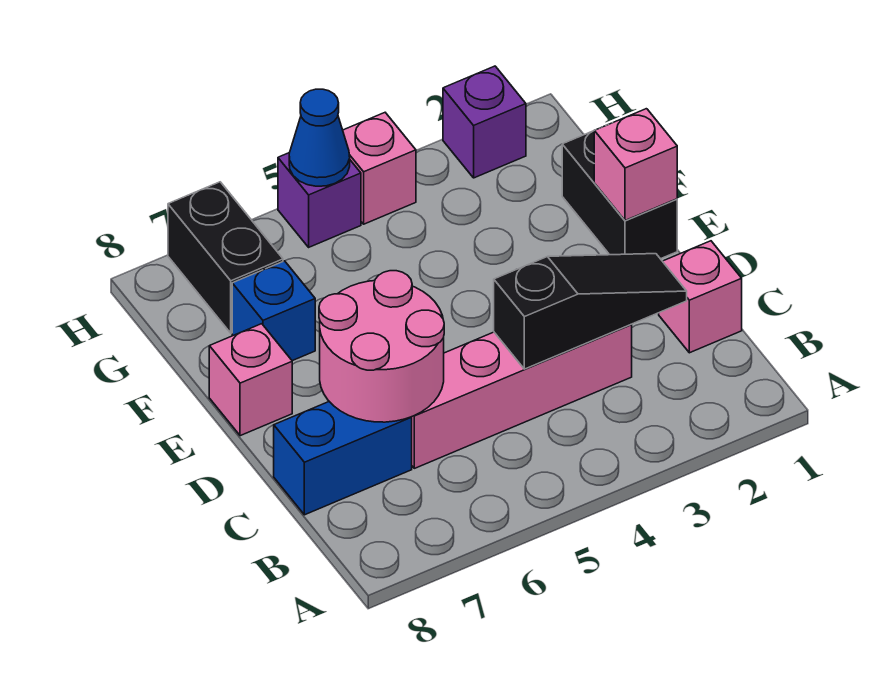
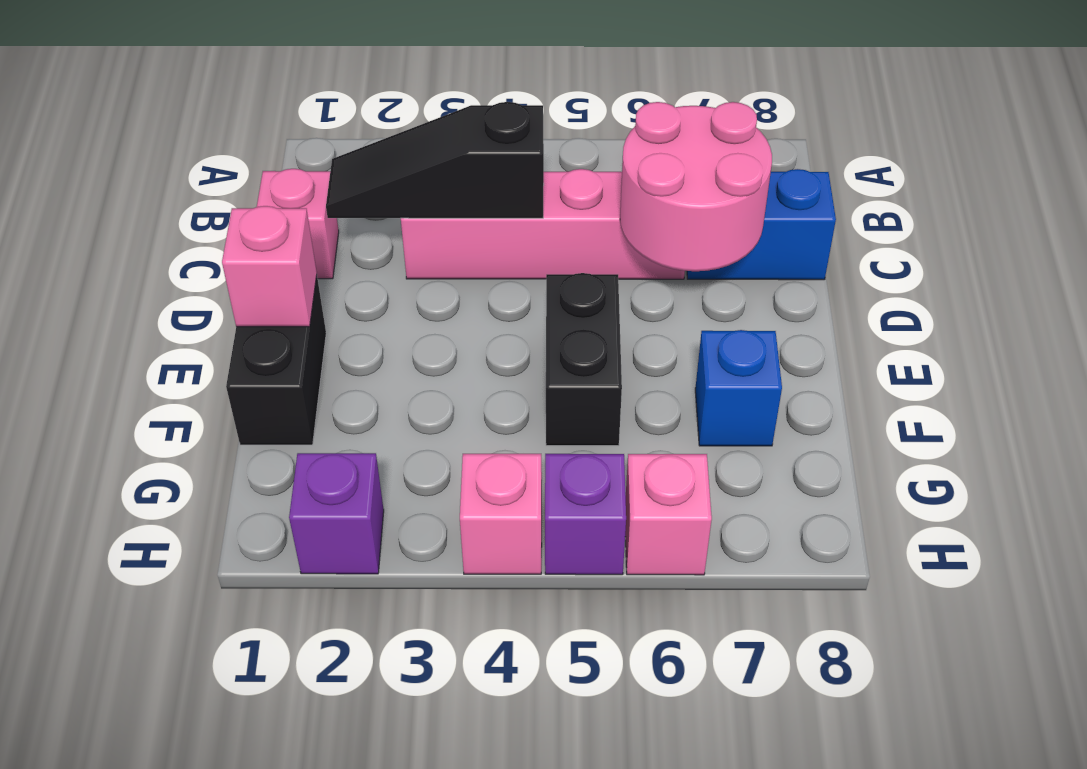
pink brick E8 level 1 -> pink brick H6 level 1
black brick G7:H7 level 1 -> black brick E5:F5 level 1
blue cone H5 level 2 -> none

